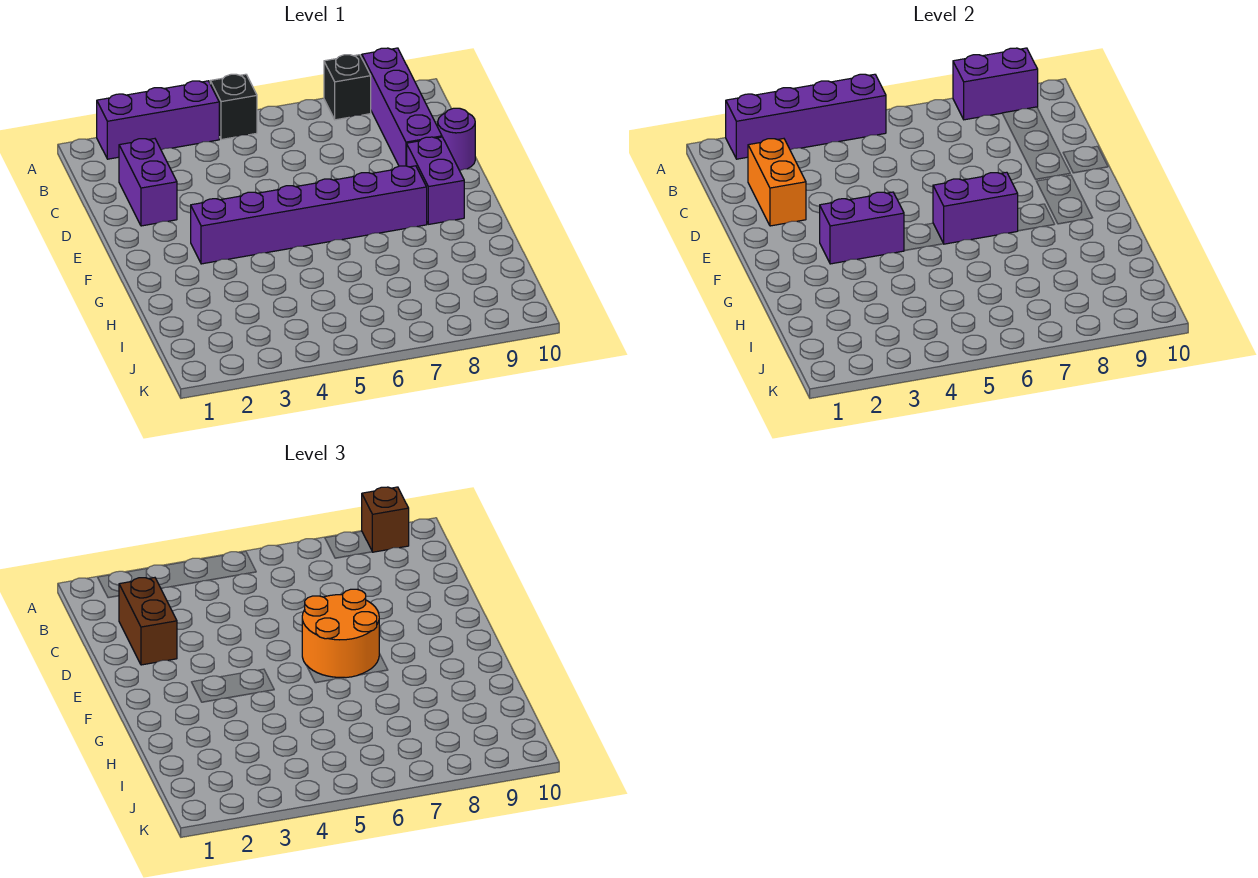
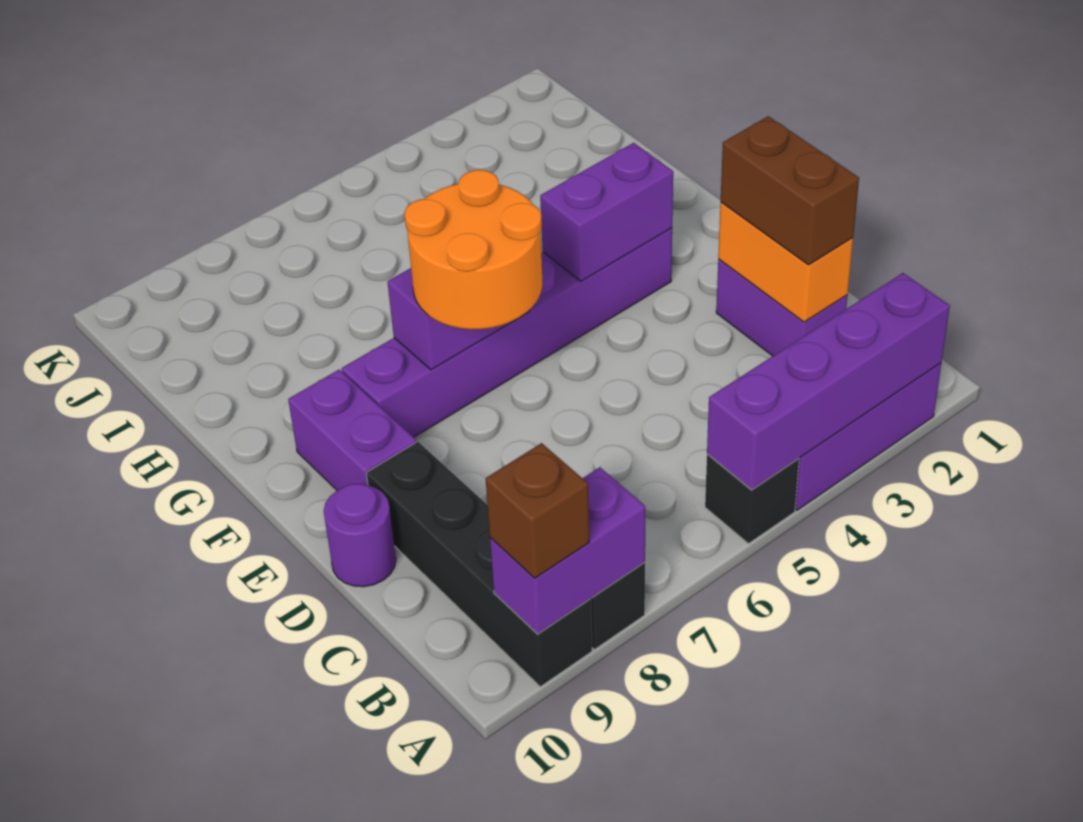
purple brick A9:D9 level 1 -> black brick A9:D9 level 1

